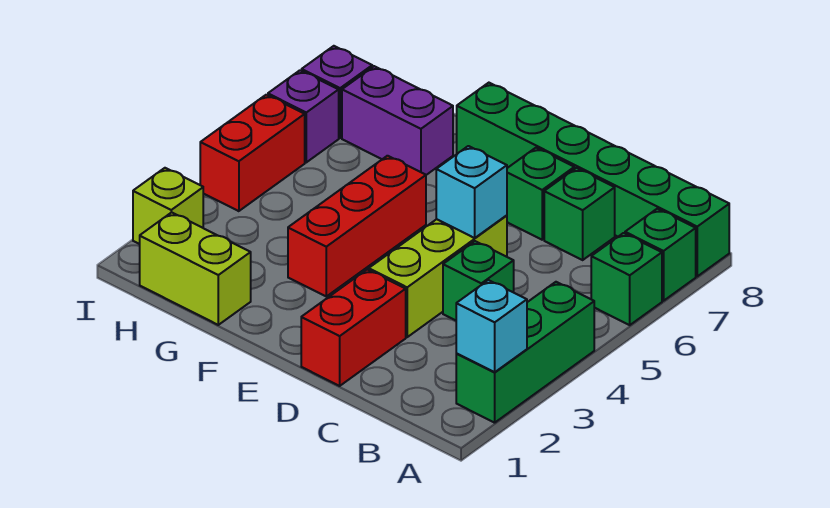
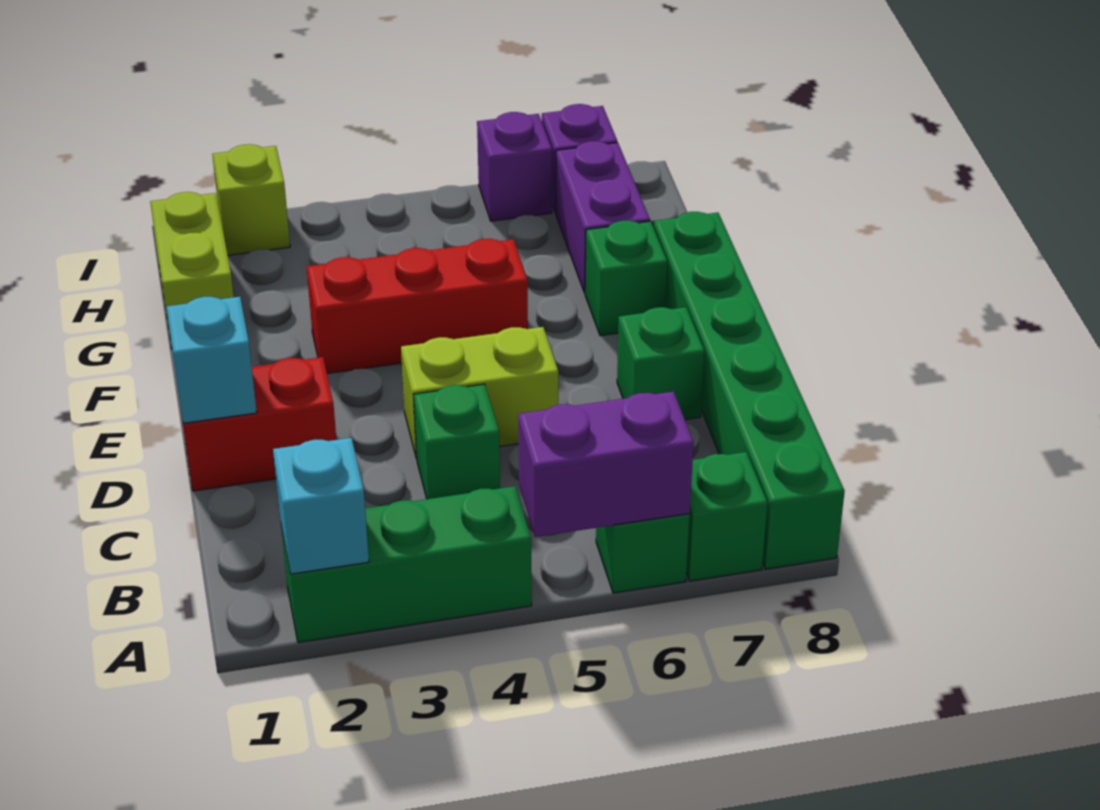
none -> purple brick A5:A6 level 2
green brick C7 level 1 -> green brick F7 level 1
lime brick D3:D5 level 1 -> lime brick D4:D5 level 1
cyan brick D5 level 2 -> cyan brick D1 level 2
red brick I4:I5 level 1 -> none

